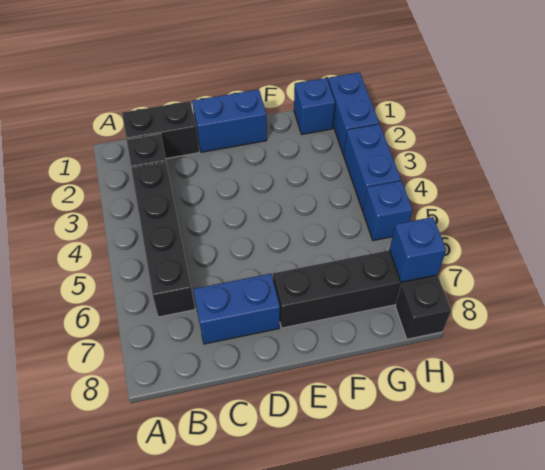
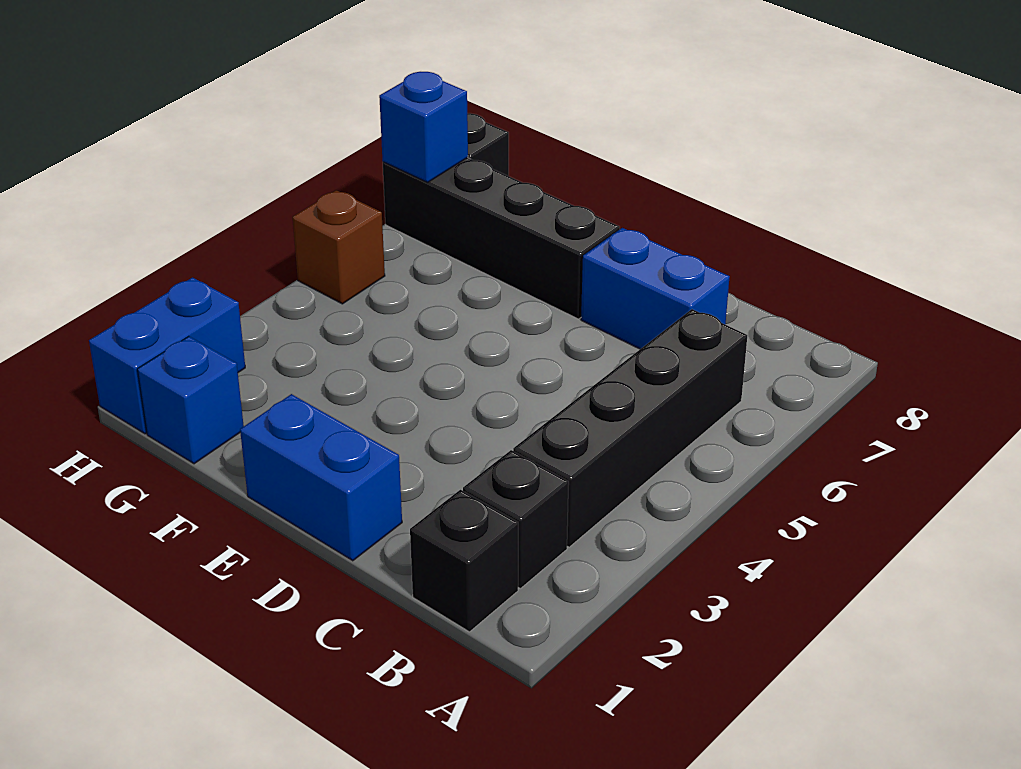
black brick B1:C1 level 1 -> black brick B1 level 1
blue brick H3:H4 level 1 -> none
blue brick H5 level 1 -> brown brick H5 level 1

